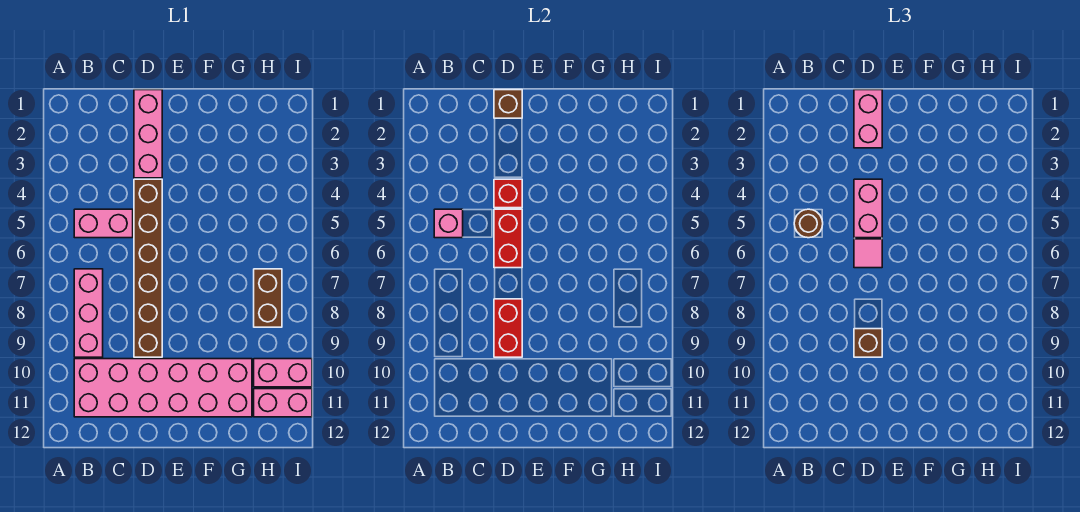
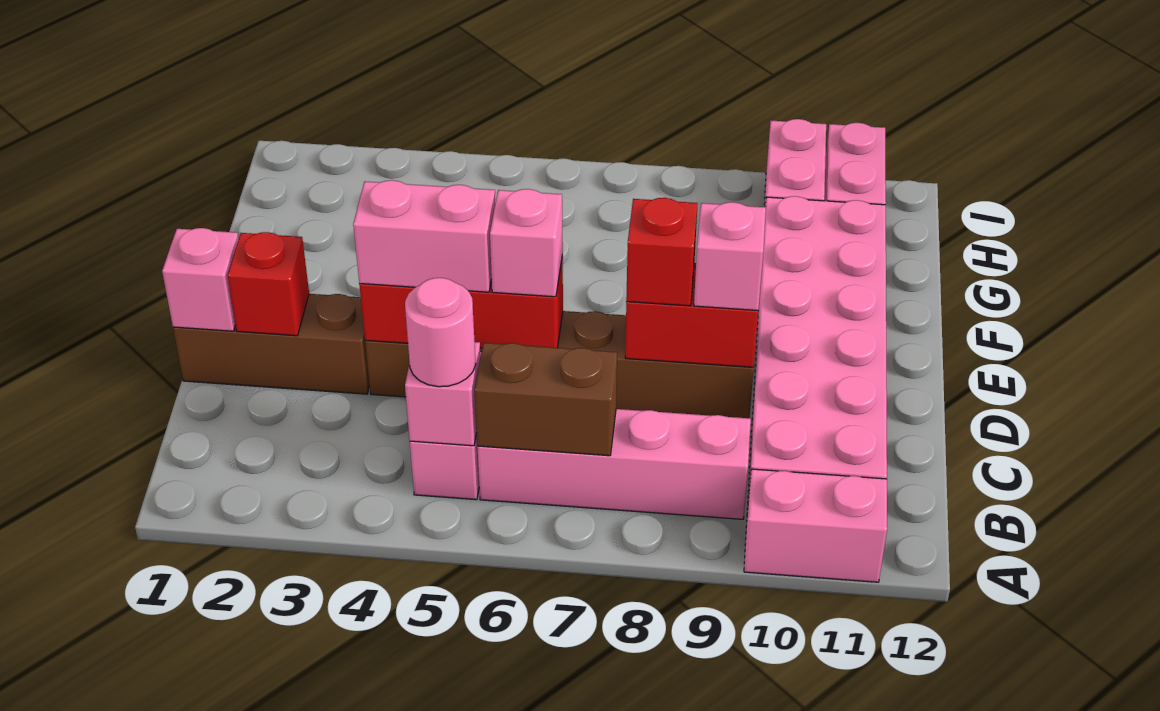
brown round brick B5 level 3 -> pink round brick B5 level 3
pink brick B7:B9 level 1 -> pink brick B6:B9 level 1
pink brick D1:D3 level 1 -> brown brick D1:D3 level 1
brown brick D1 level 2 -> pink brick D1 level 2
pink brick D1:D2 level 3 -> pink brick A10:A11 level 1
none -> red brick D2 level 2
pink tile D6 level 3 -> pink brick D6 level 3
none -> red brick D8 level 3
brown brick D9 level 3 -> pink brick D9 level 3
brown brick H7:H8 level 1 -> brown brick B6:B7 level 2

